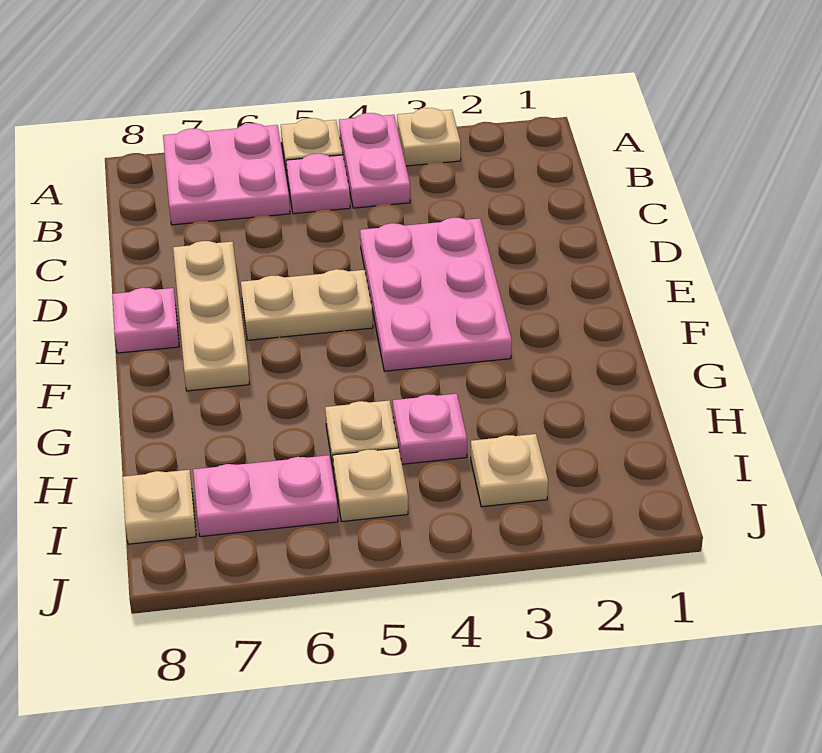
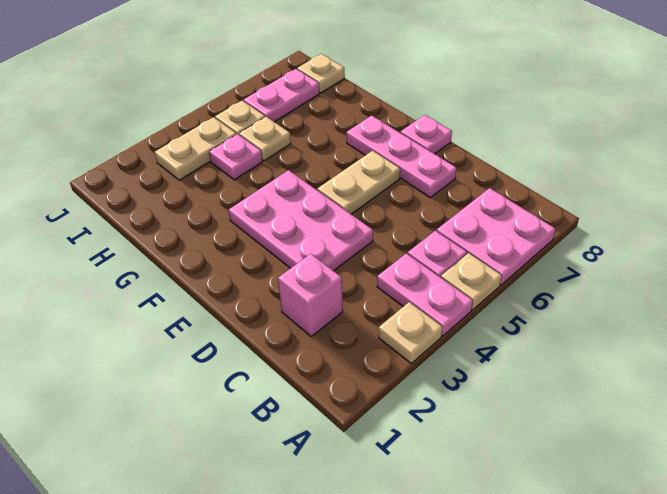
none -> pink brick C2 level 1
tan plate D7:F7 level 1 -> pink plate D7:F7 level 1
tan plate I3 level 1 -> tan plate I3:I4 level 1

